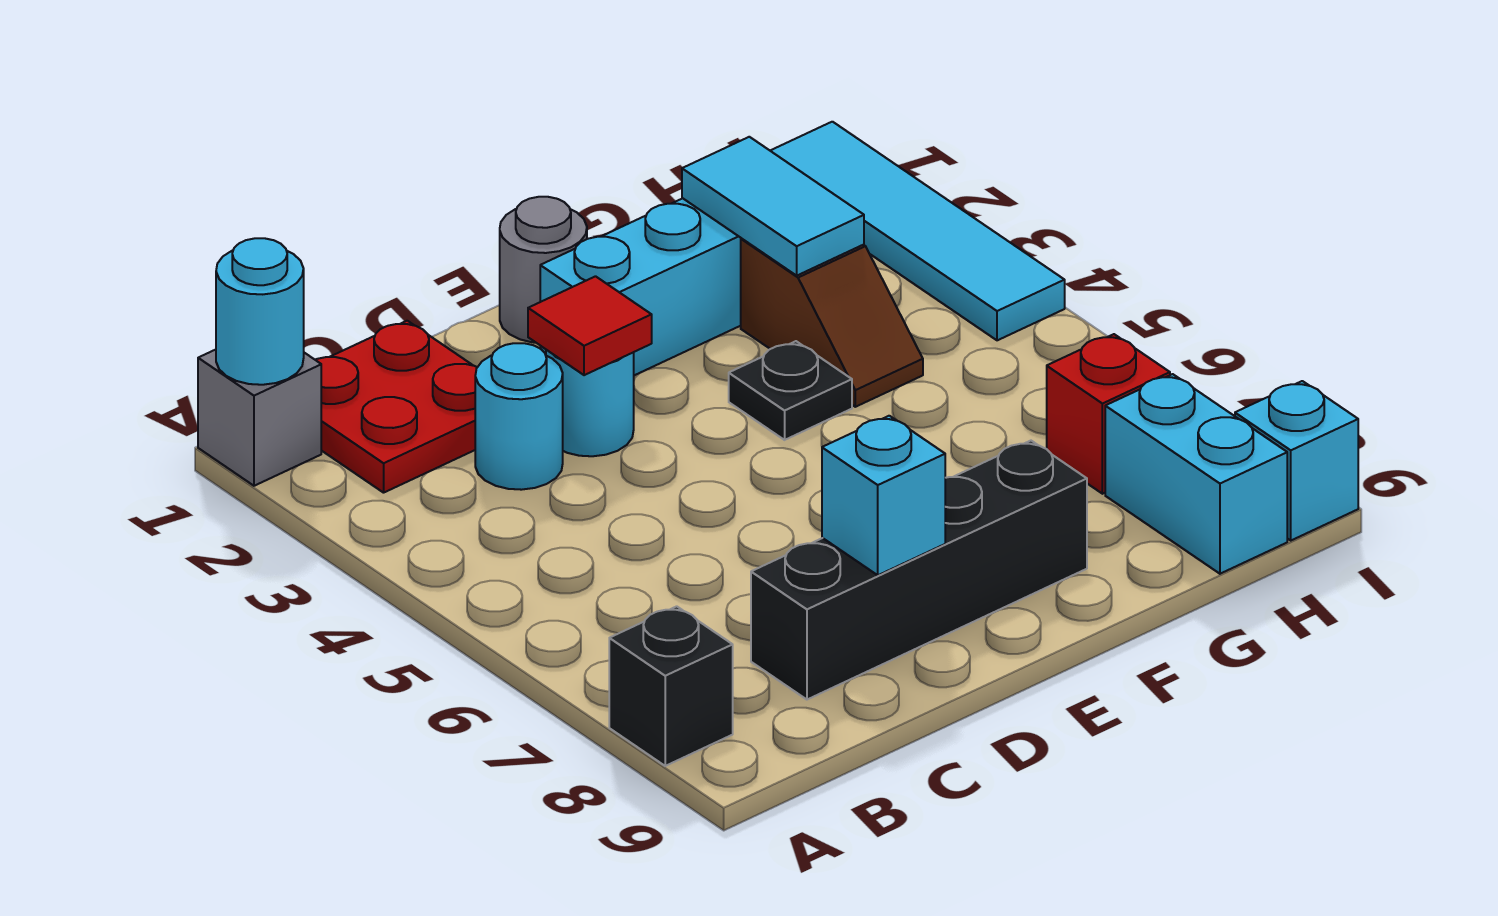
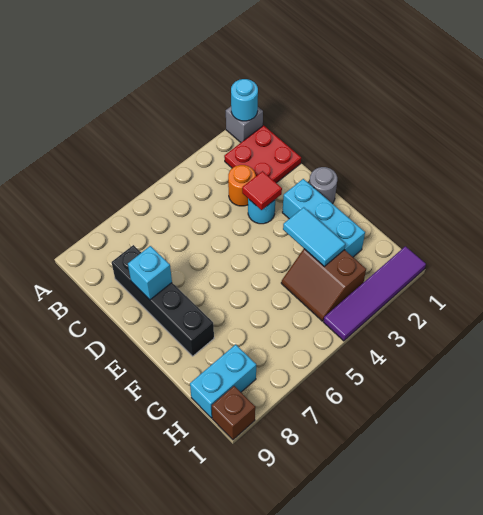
black brick A8 level 1 -> none
cyan round brick C3 level 1 -> orange round brick C3 level 1
black plate F4 level 1 -> none
cyan tile G2:G3 level 2 -> cyan tile F3:G3 level 2
brown slope G3:G4 level 1 top 3 -> brown slope G3:H4 level 1 top 3
red brick H7 level 1 -> none
cyan tile I1:I4 level 1 -> purple tile I1:I4 level 1
cyan brick I9 level 1 -> brown brick I9 level 1

